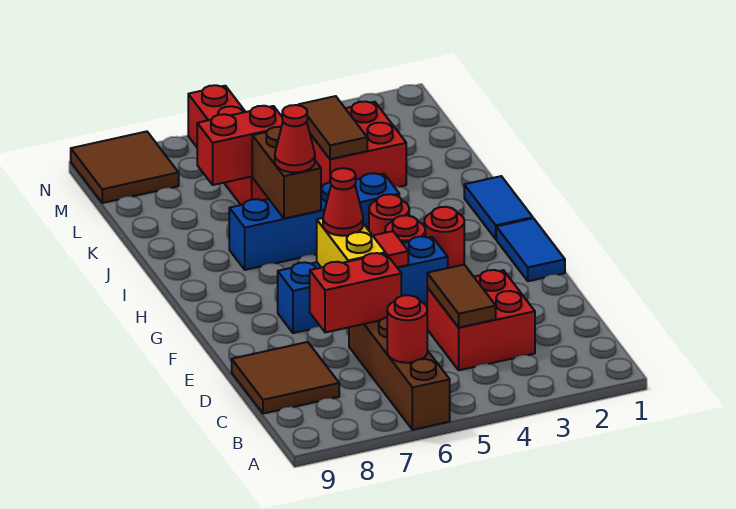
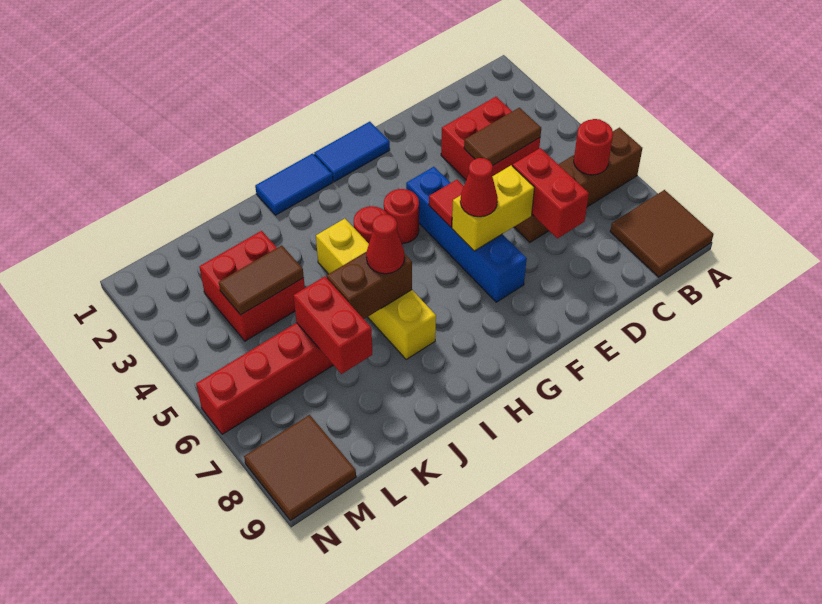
brown tile C8:D9 level 1 -> brown tile A8:B9 level 1
red round brick G3 level 1 -> none
blue brick I4:I7 level 1 -> yellow brick I4:I7 level 1

